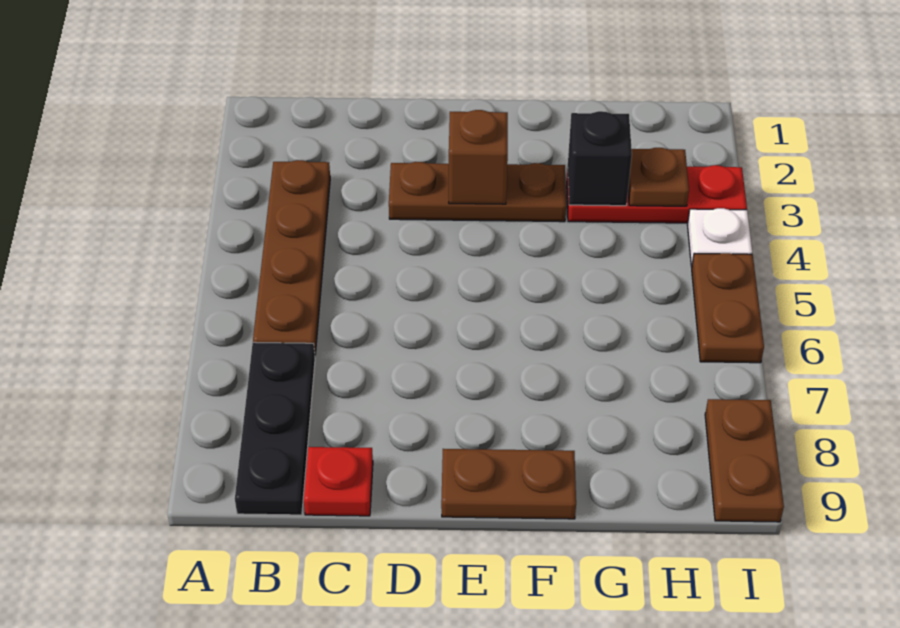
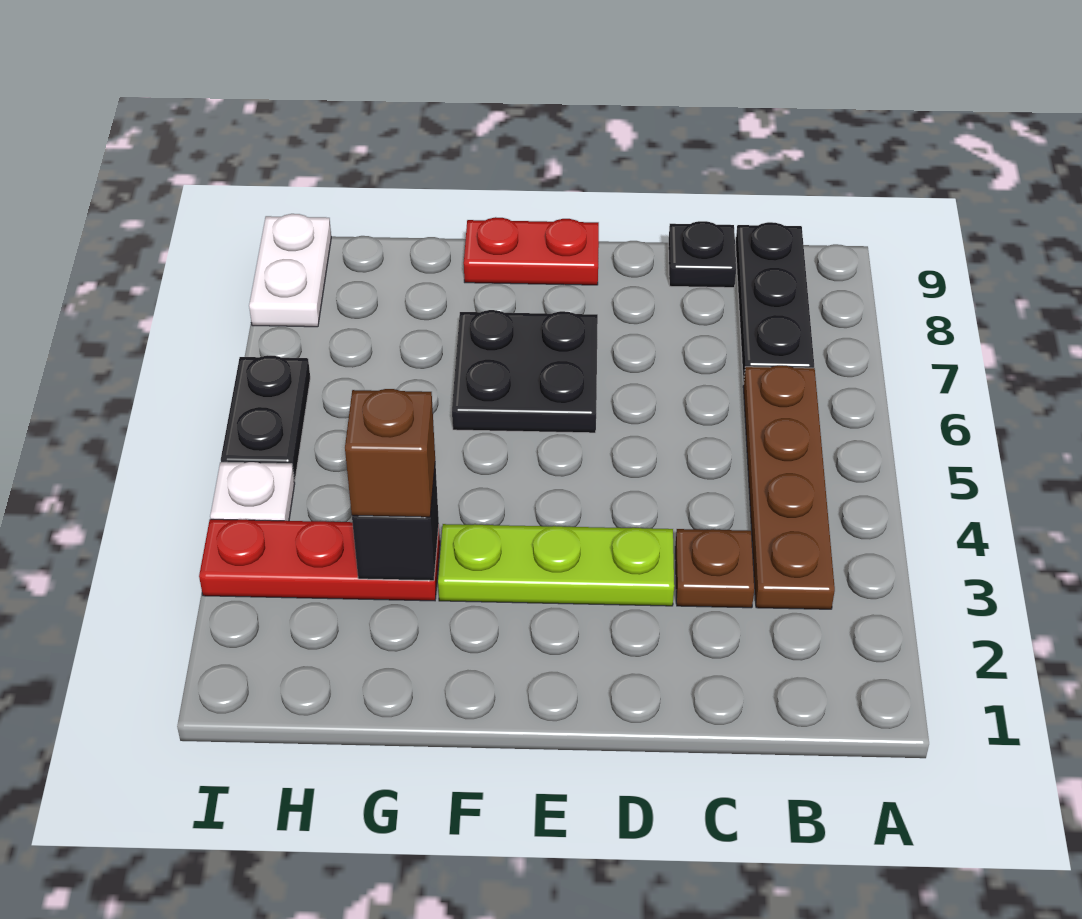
red plate C9 level 1 -> black plate C9 level 1
brown plate D3:F3 level 1 -> lime plate D3:F3 level 1
brown brick E3 level 2 -> brown brick G3 level 3
none -> black plate E6:F7 level 1
brown plate E9:F9 level 1 -> red plate E9:F9 level 1
brown plate H3 level 2 -> brown plate C3 level 1
brown plate I5:I6 level 1 -> black plate I5:I6 level 1
brown plate I8:I9 level 1 -> white plate I8:I9 level 1

